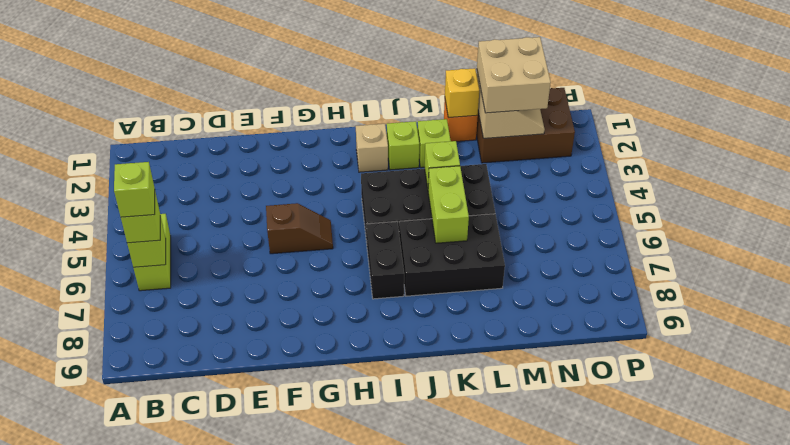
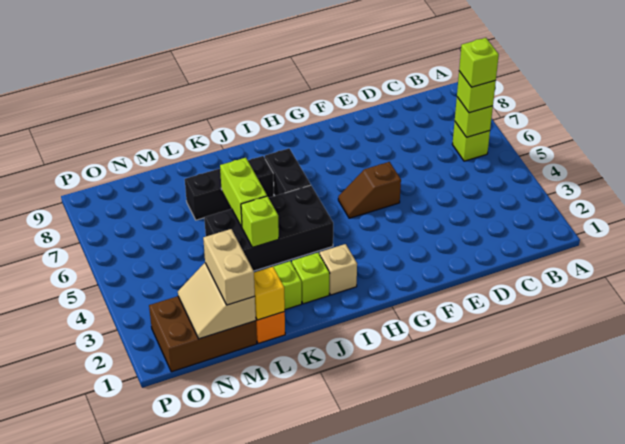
lime brick B5:B6 level 1 -> lime brick B6 level 1
black brick J6:L7 level 1 -> black brick J7:L7 level 1
tan brick M1:N2 level 3 -> tan brick M1:M2 level 3

